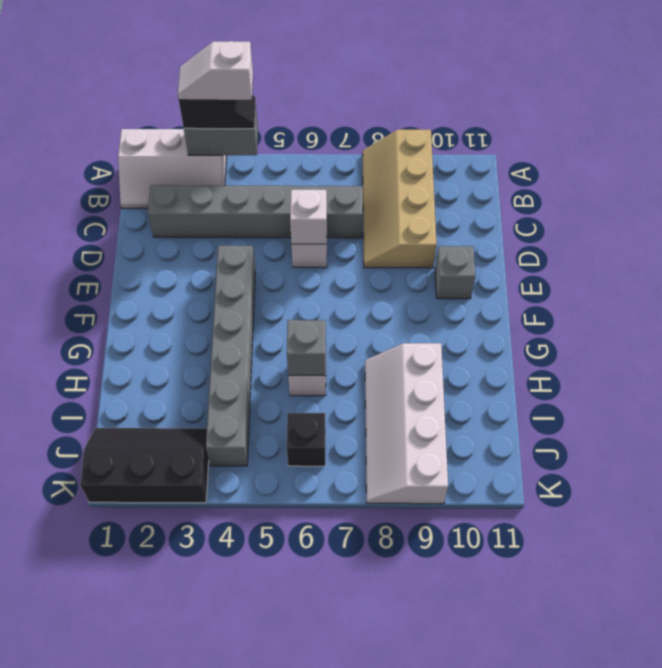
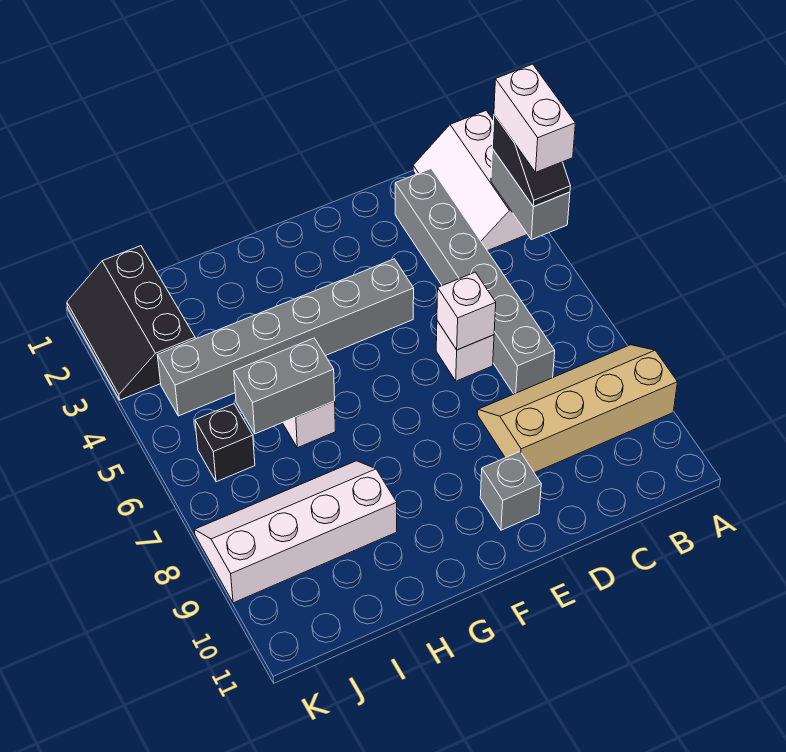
white slope A3:A4 level 4 top 4 -> white brick A3:A4 level 4
grey brick H6 level 2 -> grey brick H6:I6 level 2
black slope J1:K3 level 1 top K -> black slope J1:K3 level 1 top J

